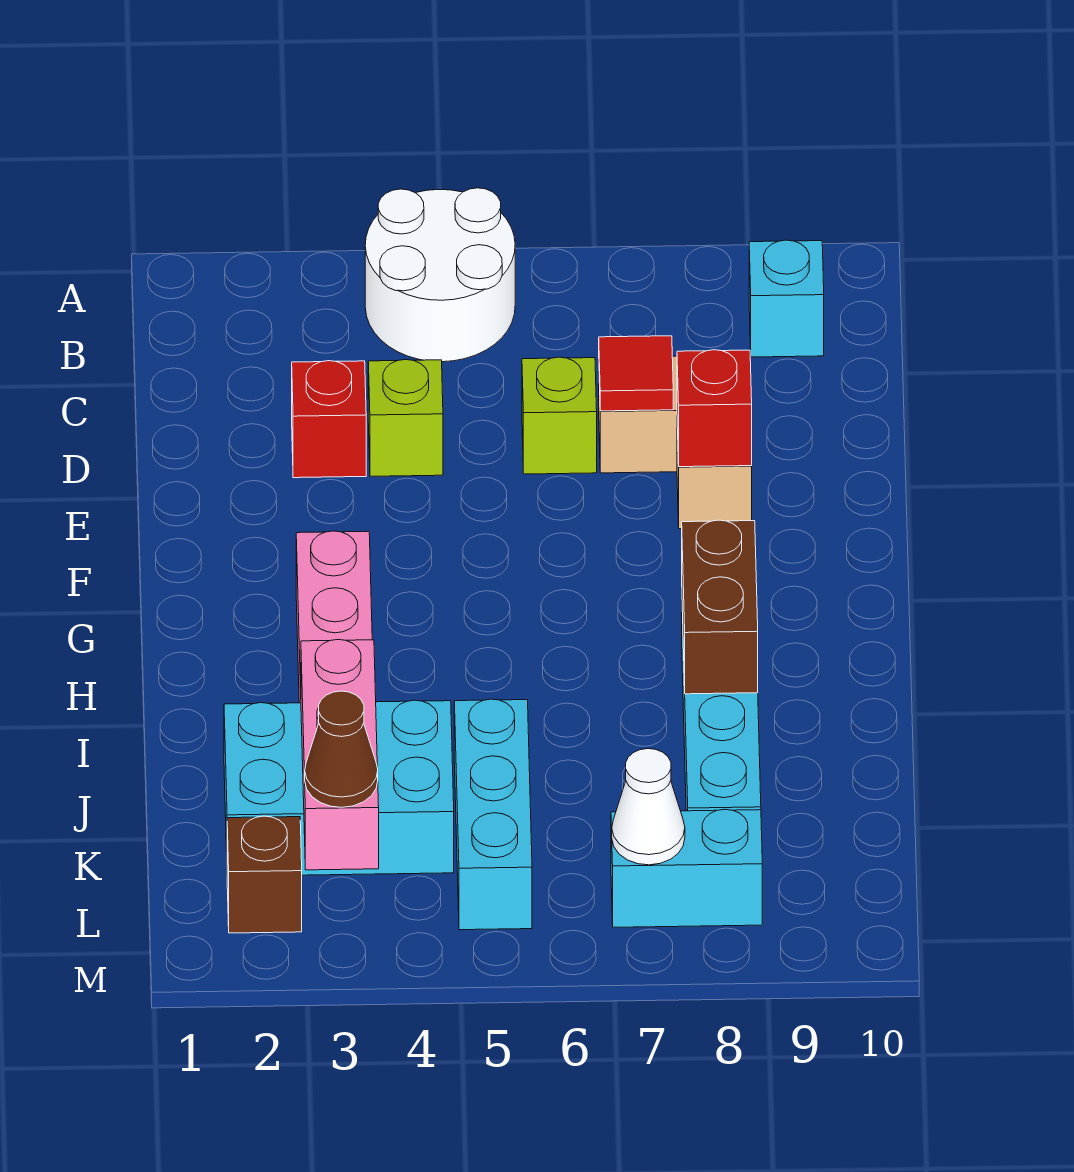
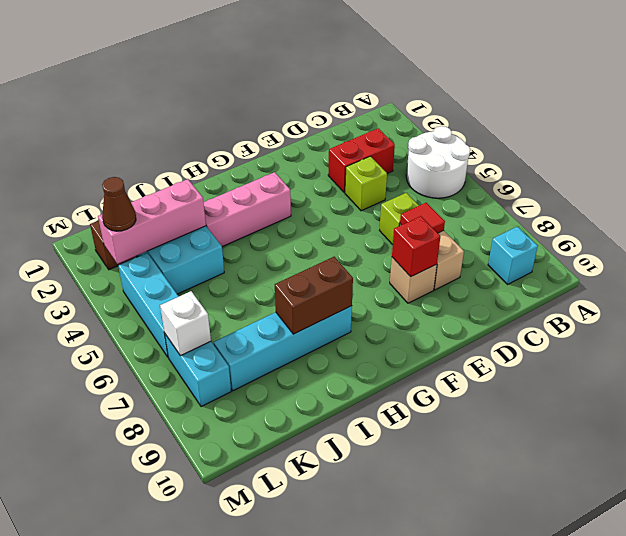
red brick D3 level 1 -> red brick C3:D3 level 1
cyan brick J5:L5 level 1 -> cyan brick L4:L6 level 1
white cone L7 level 2 -> white brick L7 level 2

